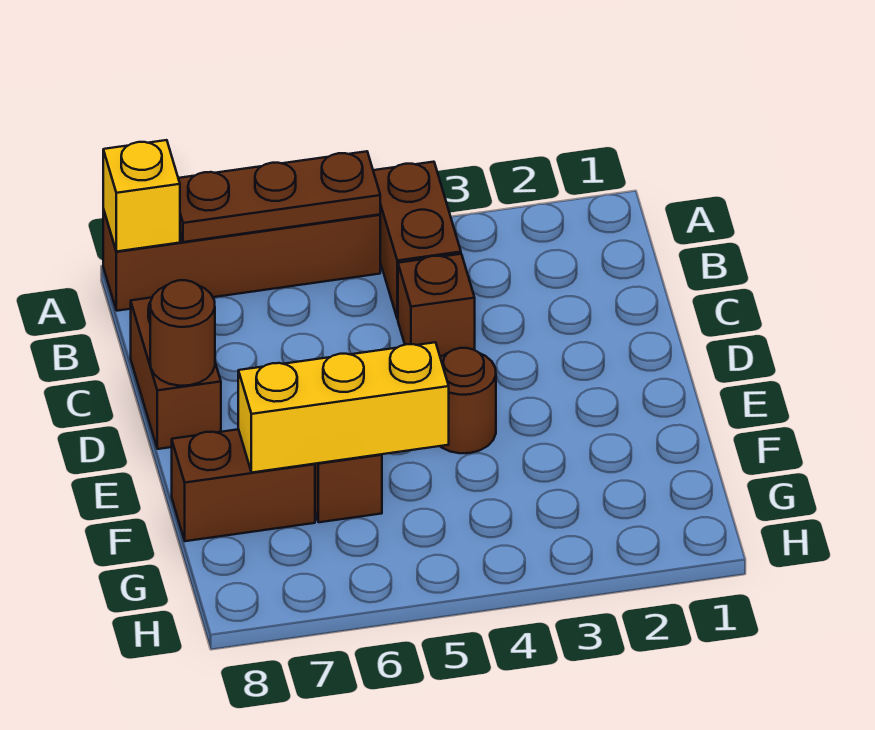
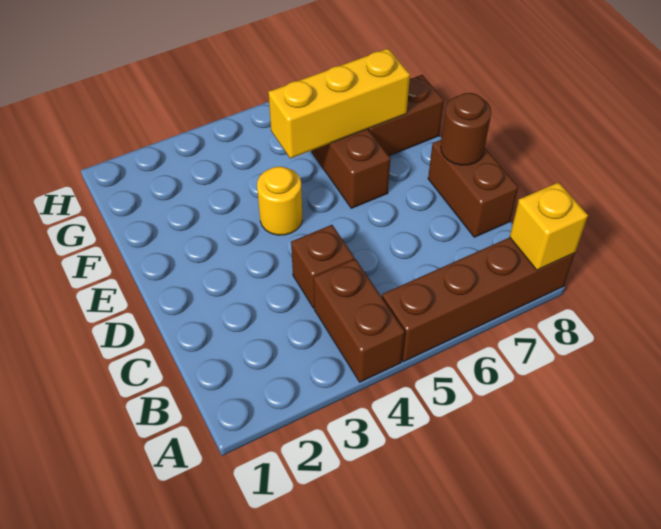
brown plate A5:A7 level 2 -> none
brown round brick E4 level 1 -> yellow round brick E4 level 1

